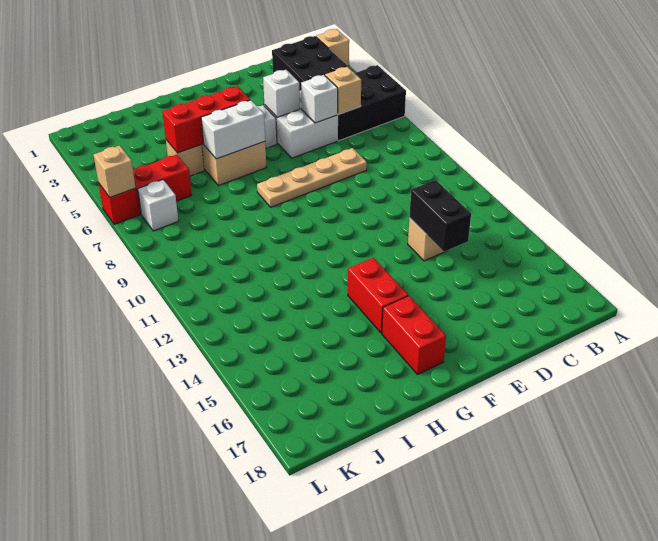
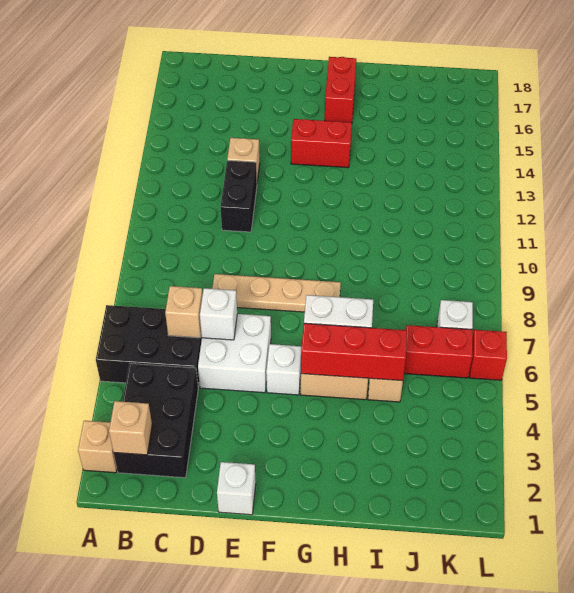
black brick D13:D14 level 2 -> black brick D11:D12 level 1
white brick E5 level 2 -> white brick E1 level 1
red brick G14:G15 level 1 -> red brick F14:G14 level 1
tan brick L6 level 2 -> tan brick B2 level 2

